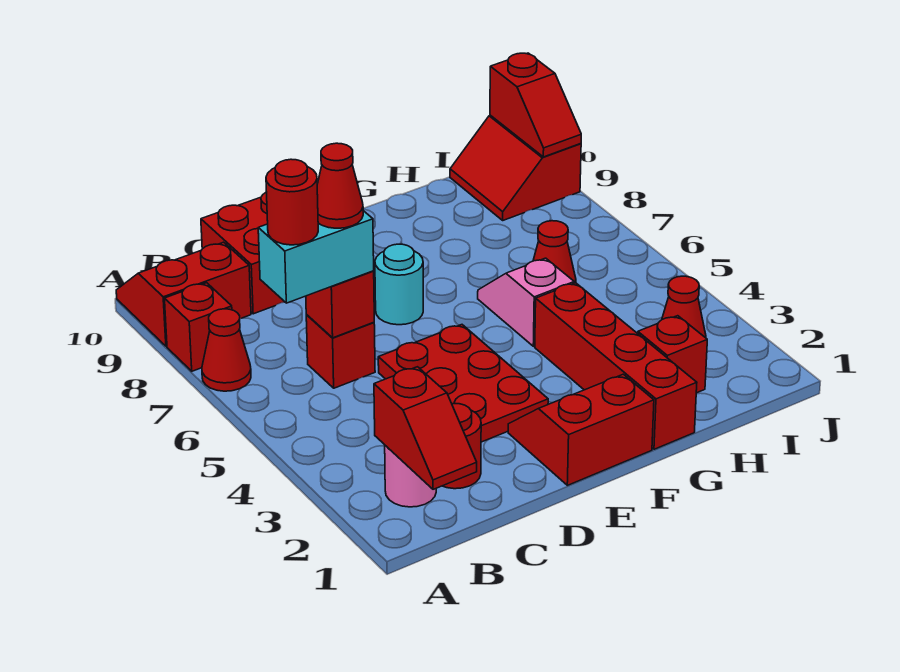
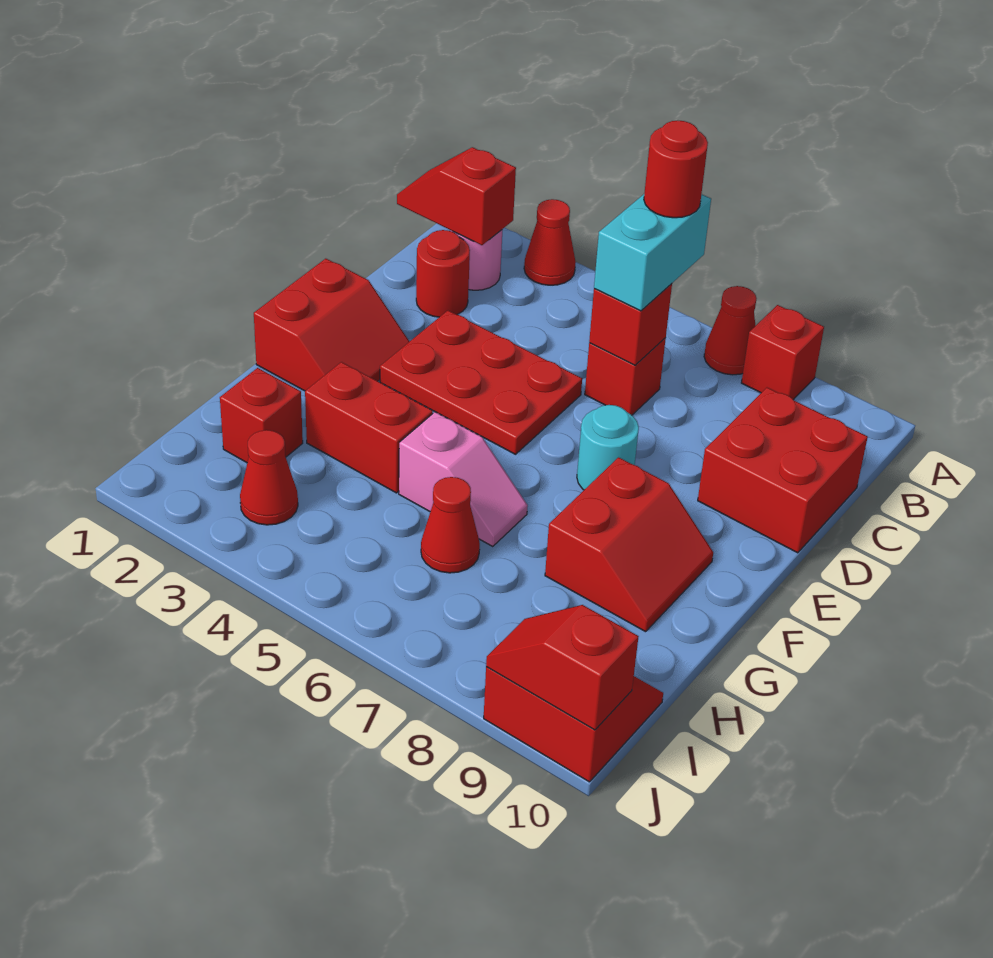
red slope A9:B10 level 1 top 9 -> red slope F8:G9 level 1 top 8
red cone C6 level 4 -> red cone A3 level 1
red brick G1:G4 level 1 -> red brick G3:G4 level 1

